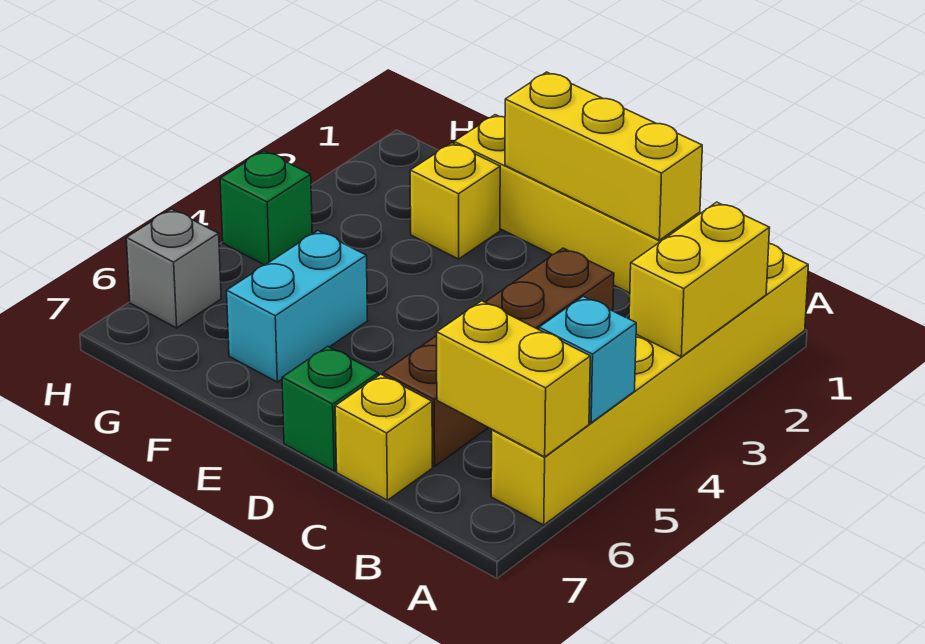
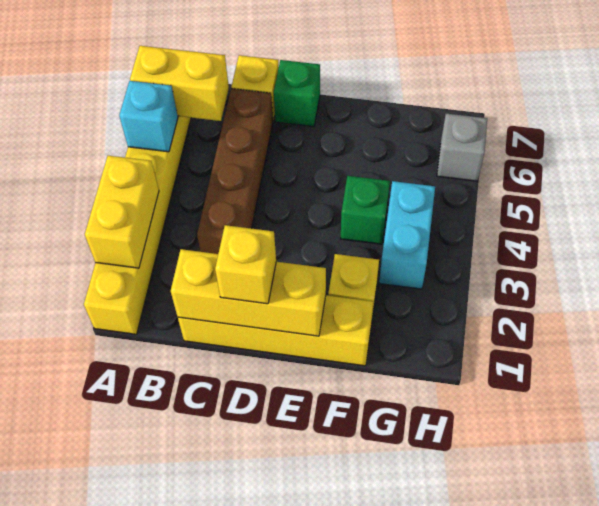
none -> yellow brick D1 level 3
cyan brick F5:F6 level 1 -> cyan brick G3:G4 level 1
green brick H4 level 1 -> green brick F4 level 1

